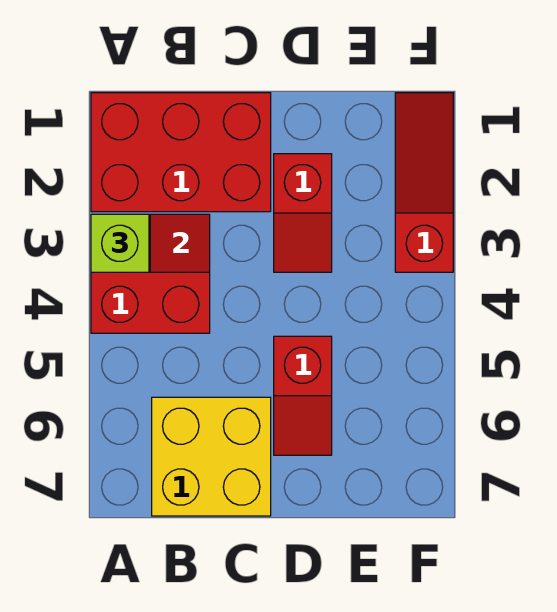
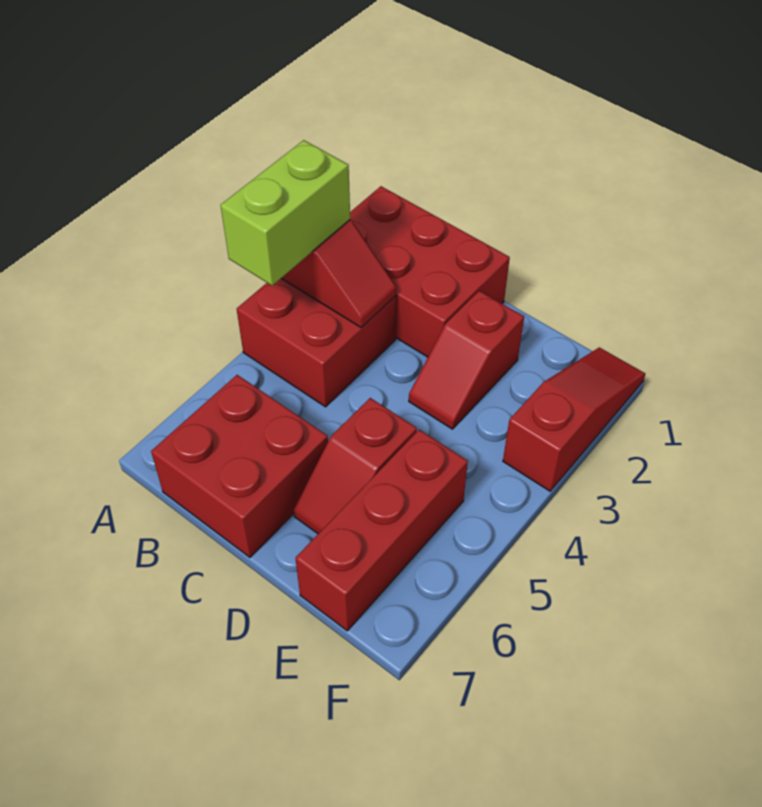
lime brick A3 level 3 -> lime brick A3:A4 level 3
yellow brick B6:C7 level 1 -> red brick B6:C7 level 1
none -> red brick E5:E7 level 1

